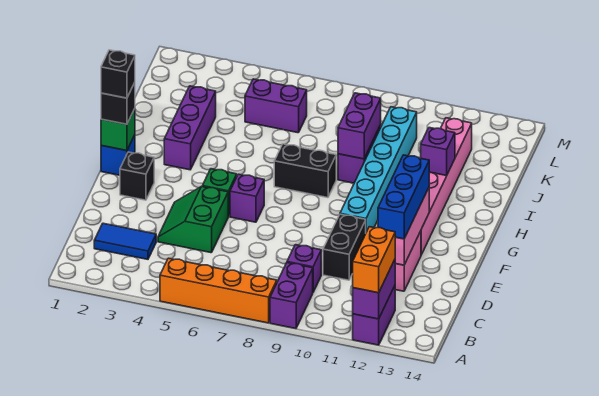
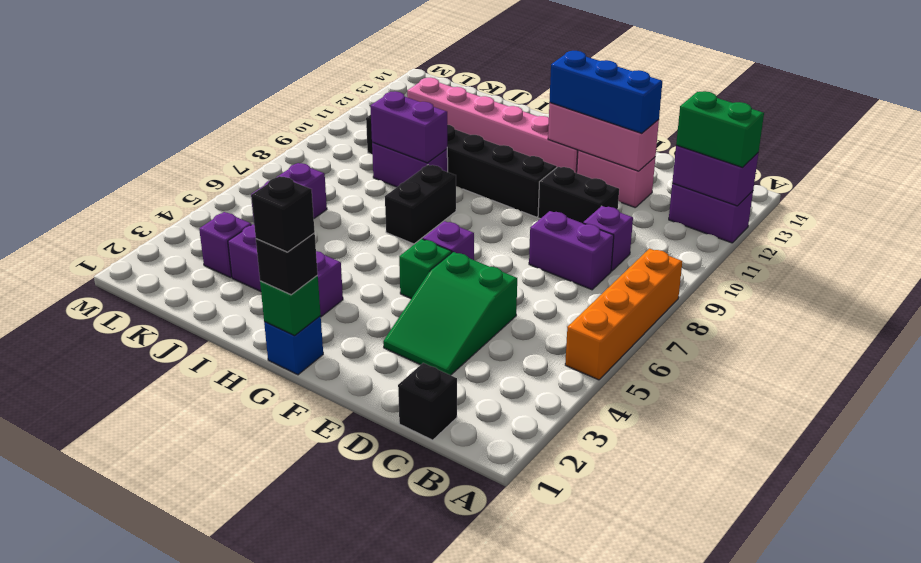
purple brick A9:B9 level 1 -> purple brick C8:D8 level 1
orange brick A12:B12 level 3 -> green brick A12:B12 level 3
blue tile C2:C3 level 1 -> none
green slope D4:E5 level 1 top 5 -> green slope D3:E5 level 1 top 5
black brick F2 level 1 -> black brick C1 level 1
cyan brick F10:K10 level 1 -> black brick F10:K10 level 1
purple brick I12 level 2 -> purple brick K3 level 1

